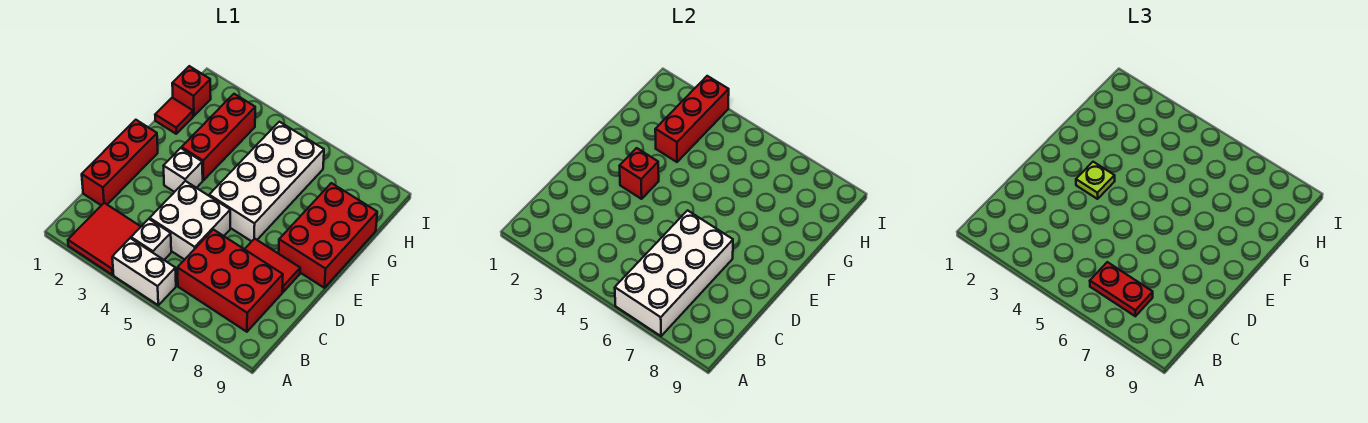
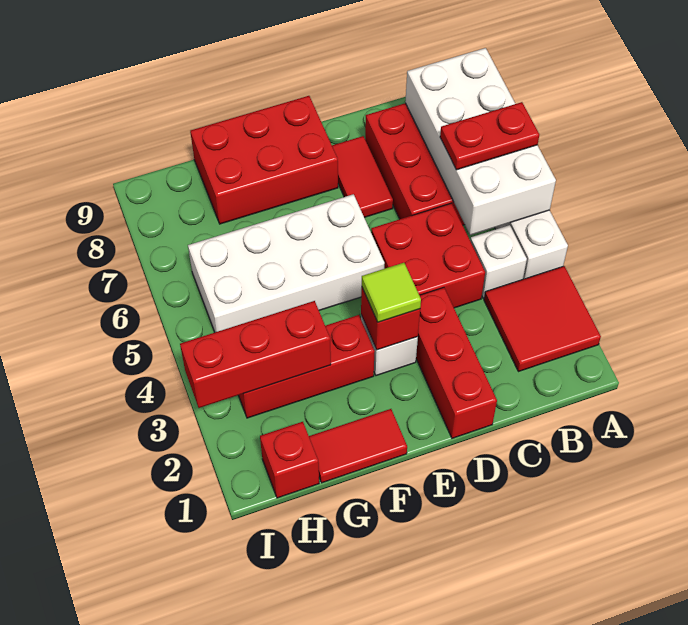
white brick A6:D7 level 2 -> white brick A5:B8 level 2
red plate B6:B7 level 3 -> red plate A6:B6 level 3
red brick C1:E1 level 1 -> red brick D1:D3 level 1
white brick C4:D5 level 1 -> red brick C4:D5 level 1
lime plate E3 level 3 -> lime tile E3 level 3
red tile G1 level 1 -> red tile F1:G1 level 1

